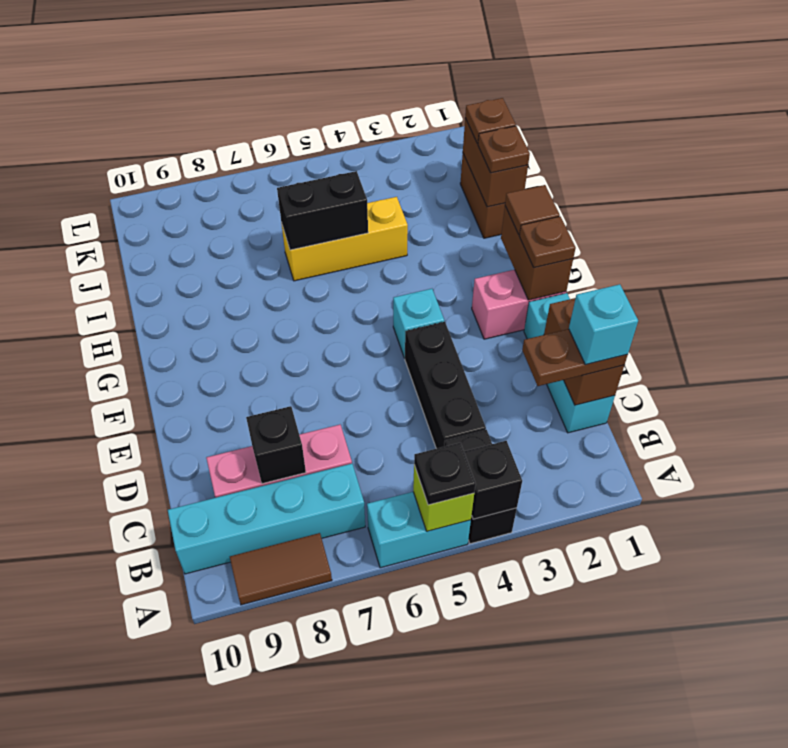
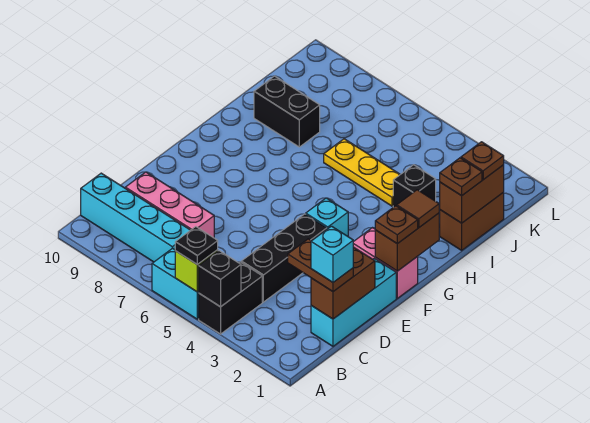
brown tile A8:A9 level 1 -> none
black brick C8 level 2 -> black brick I3 level 1
yellow brick I4:I6 level 1 -> yellow plate I4:I6 level 1
black brick I5:I6 level 2 -> black brick I8:I9 level 1

